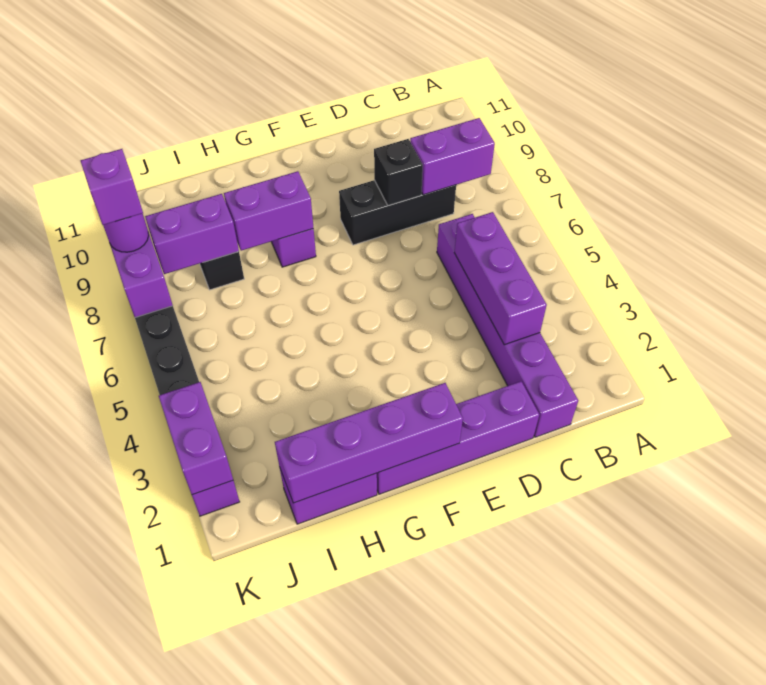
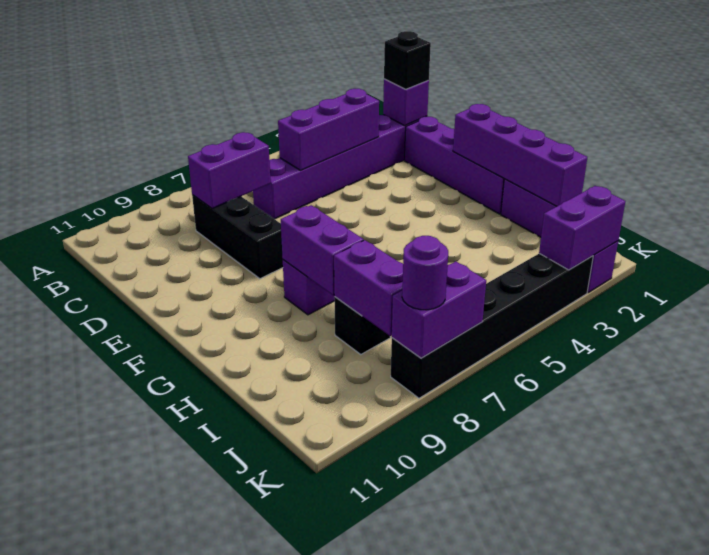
purple brick B8:C8 level 2 -> purple brick C7:C8 level 2
black brick D8 level 2 -> black brick C1 level 3
purple brick K8 level 4 -> purple brick C1 level 2

